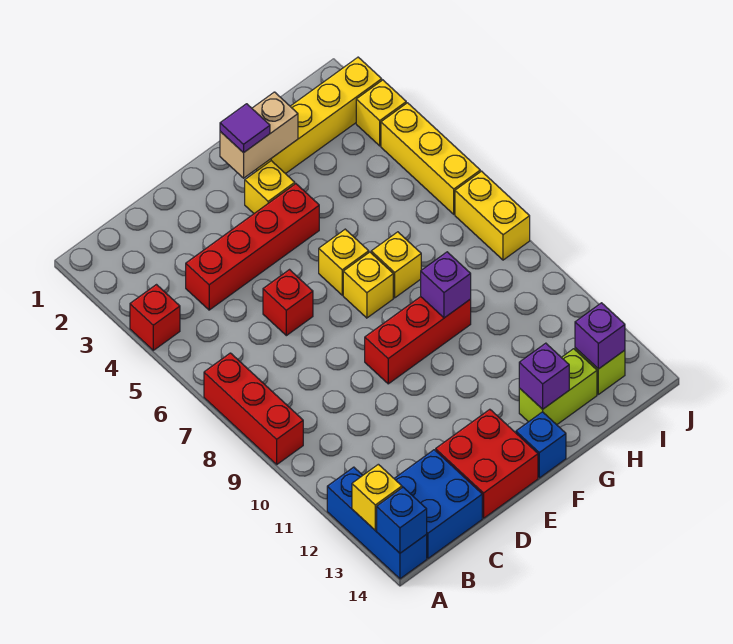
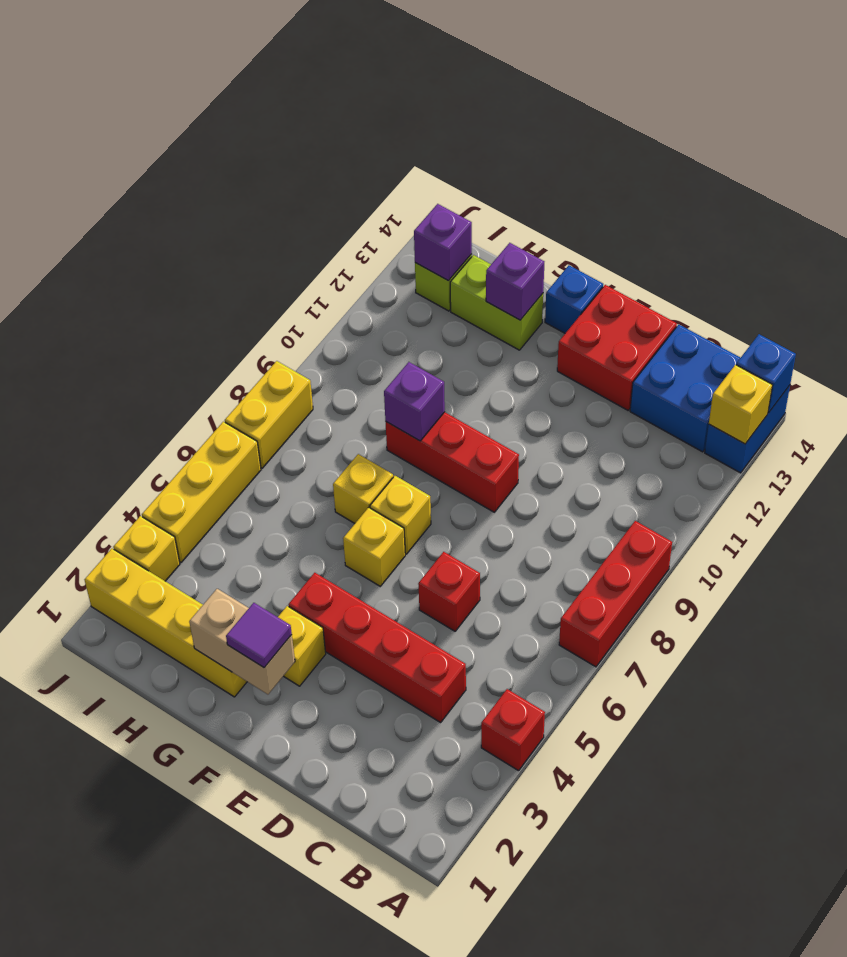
blue brick A12:A14 level 1 -> blue brick A13:A14 level 1

